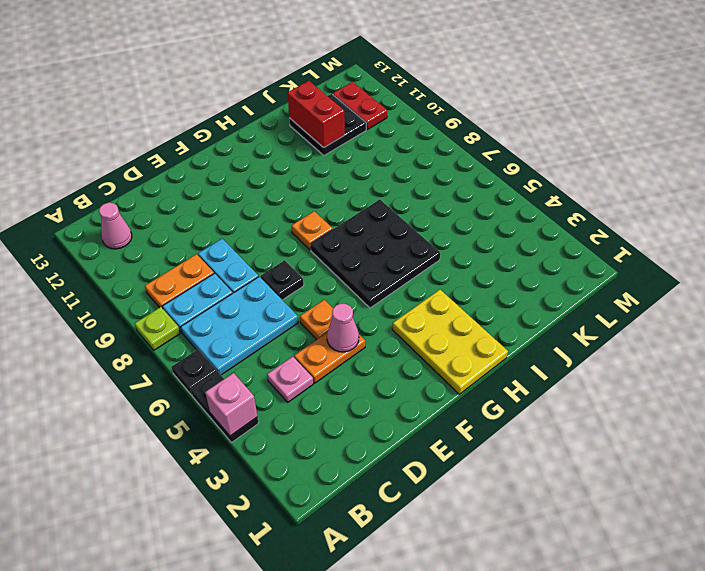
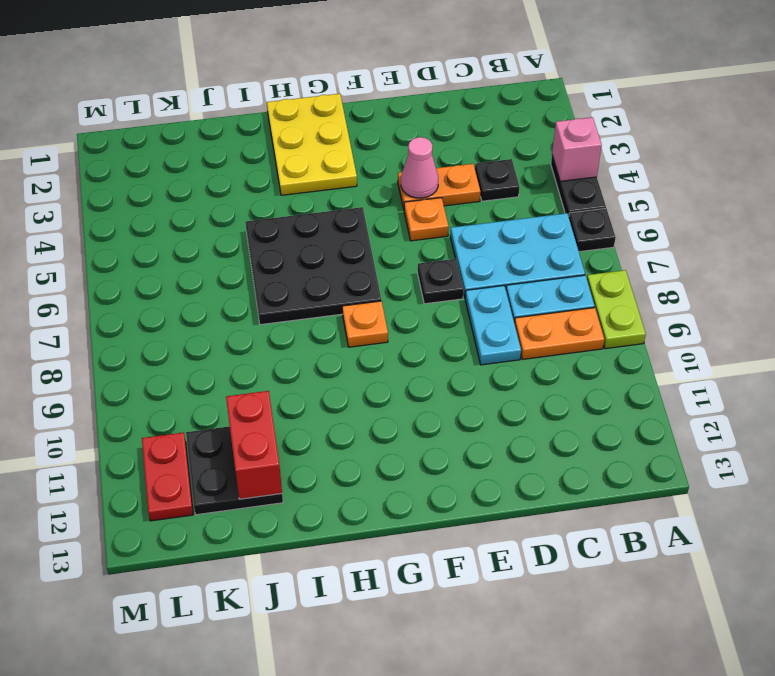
lime plate A8 level 1 -> lime plate A8:A9 level 1
pink cone B12 level 1 -> none
pink plate C4 level 1 -> black plate C4 level 1

